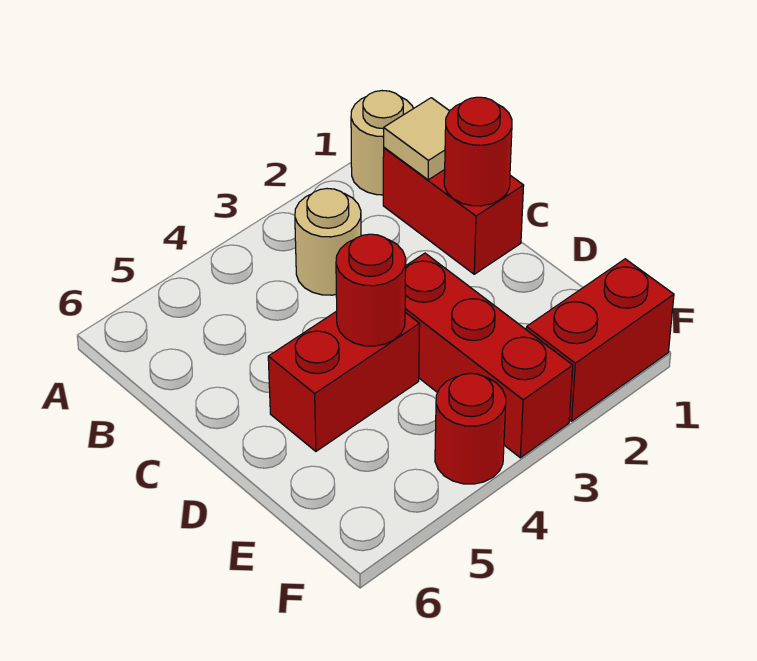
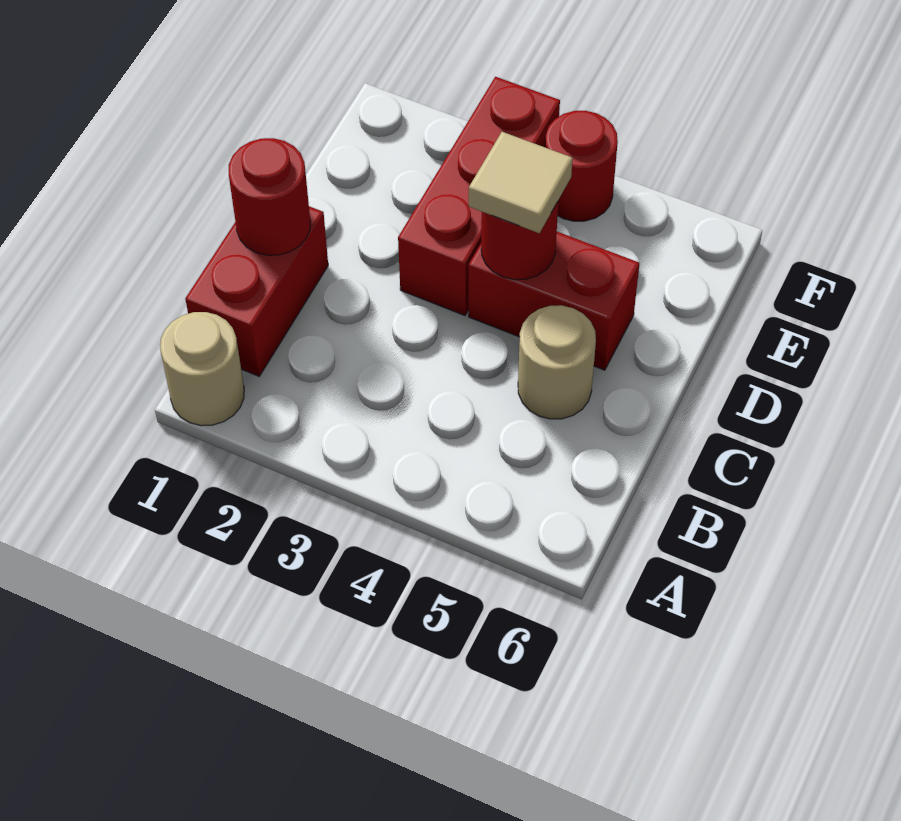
tan tile B1 level 2 -> tan tile D4 level 3
tan round brick B3 level 1 -> tan round brick C5 level 1
red brick F1:F2 level 1 -> none

